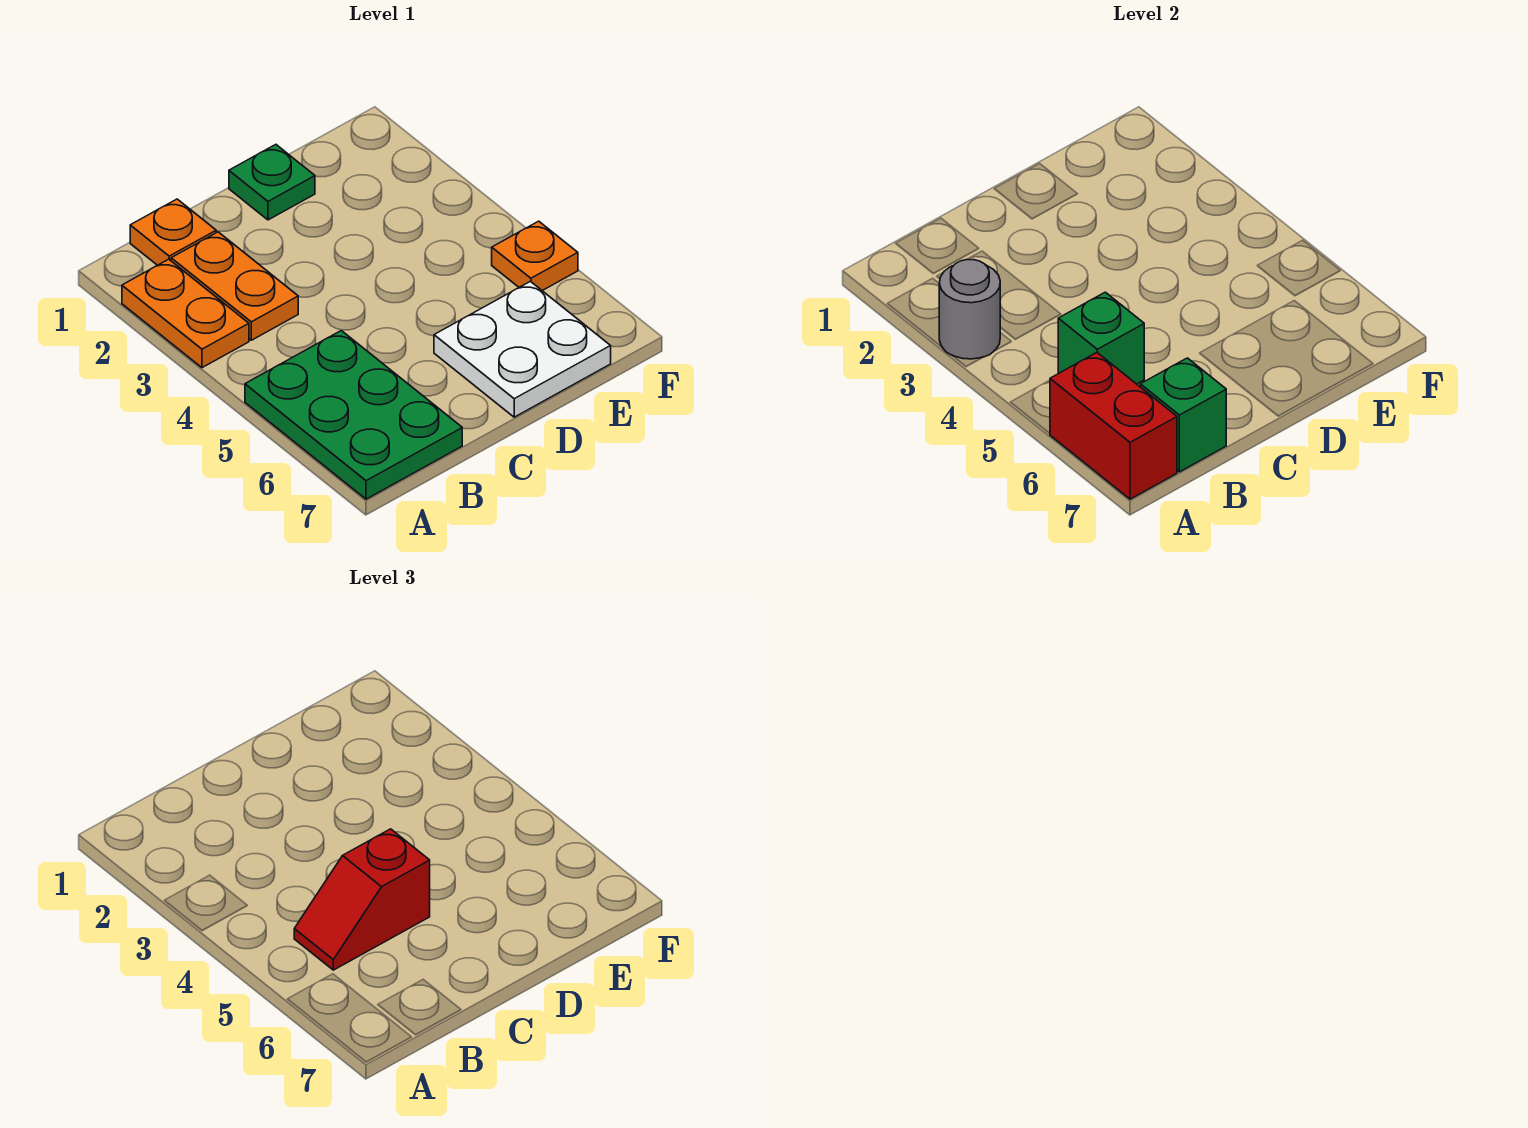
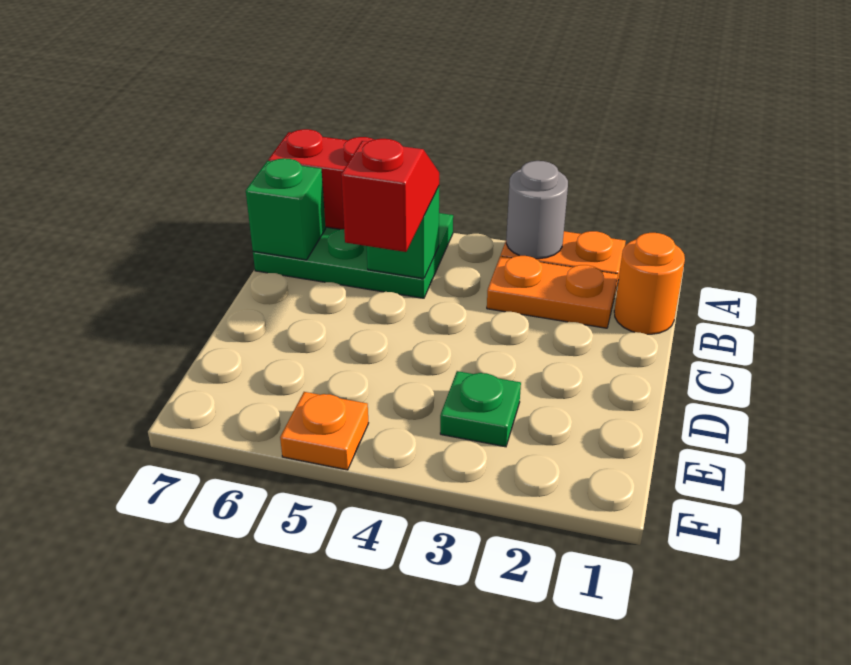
orange plate B1 level 1 -> orange round brick B1 level 1
green plate D1 level 1 -> green plate E3 level 1
white plate D6:E7 level 1 -> none

